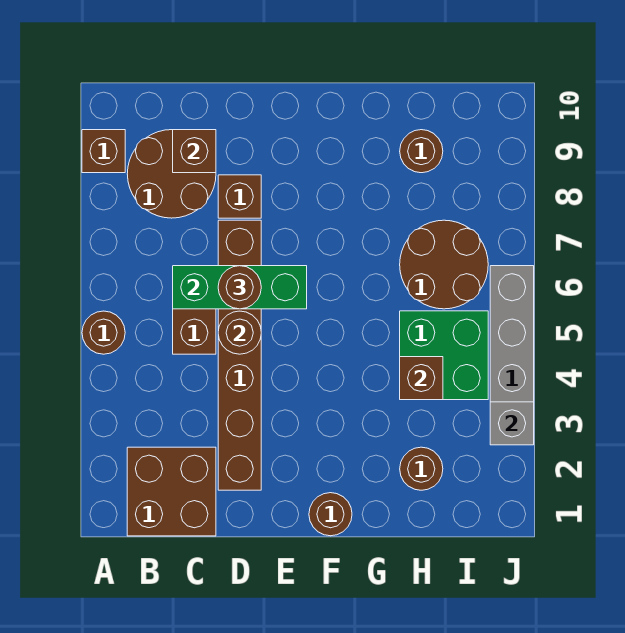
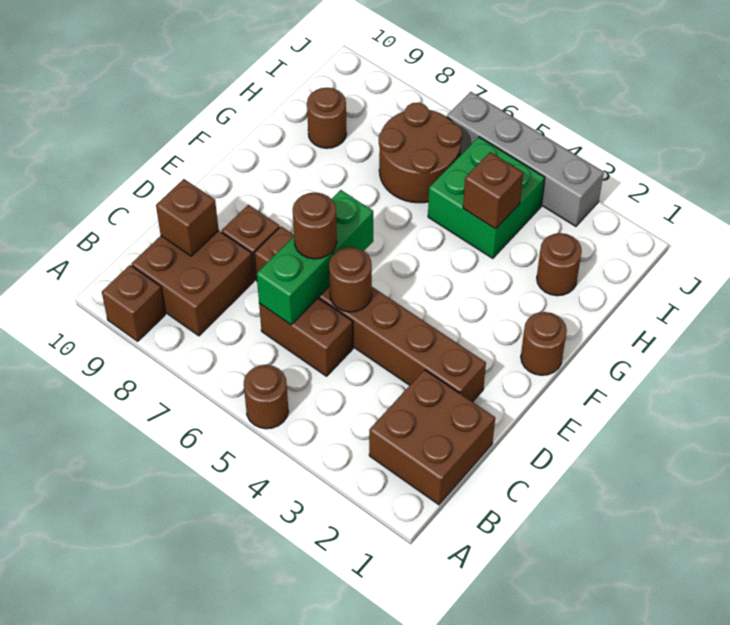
brown round brick B8:C9 level 1 -> brown brick B8:C9 level 1
grey brick J3 level 2 -> none

